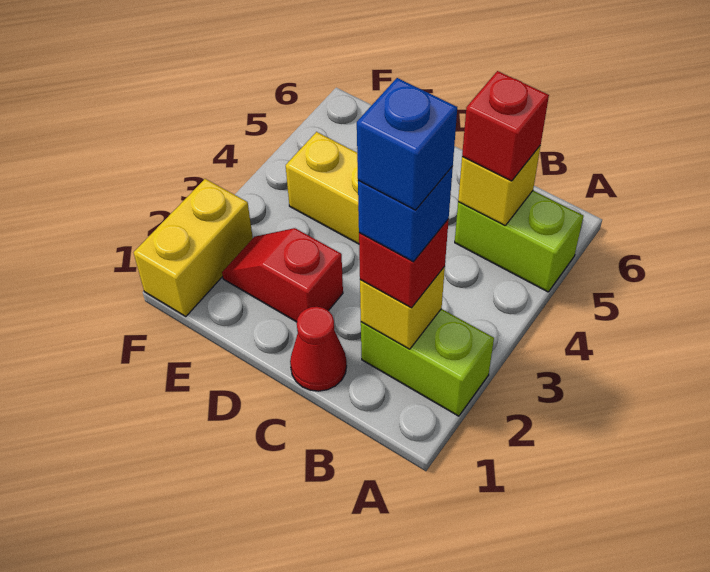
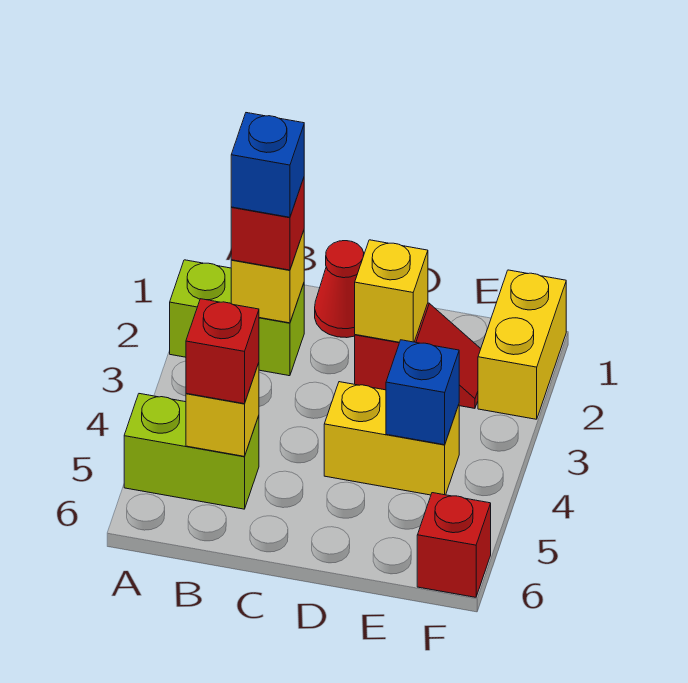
blue brick B2 level 5 -> blue brick E4 level 2
none -> yellow brick D2 level 2
none -> red brick F6 level 1

